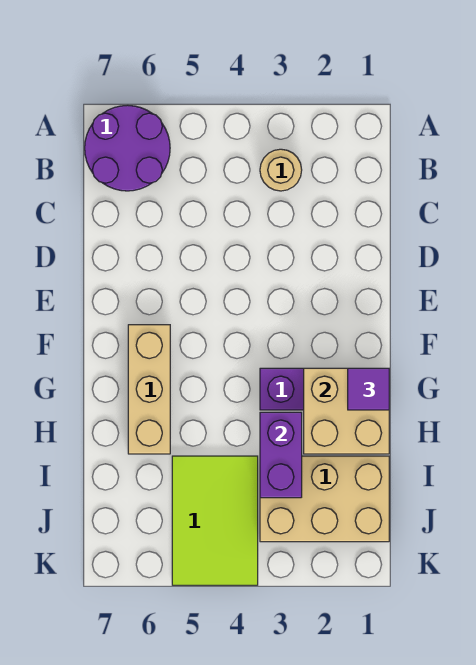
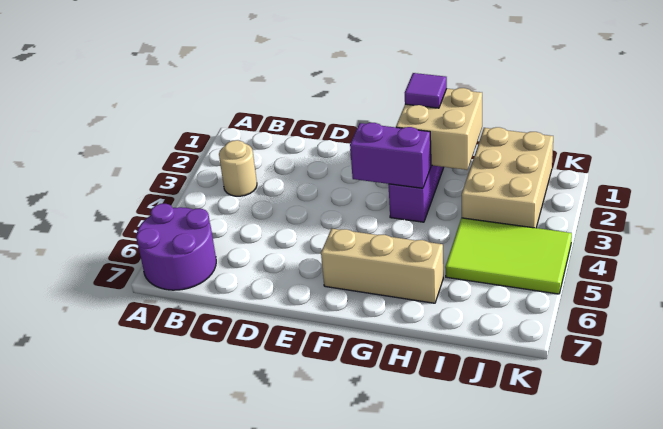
purple brick H3:I3 level 2 -> purple brick F3:G3 level 2

